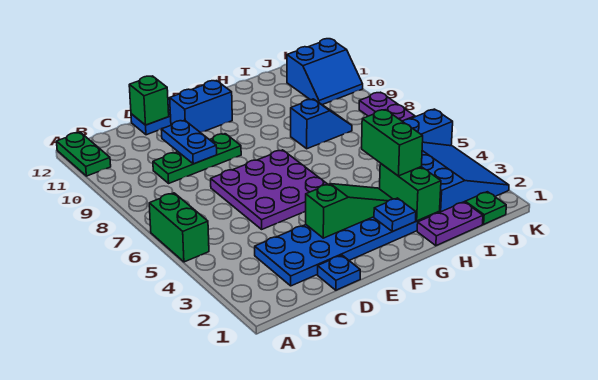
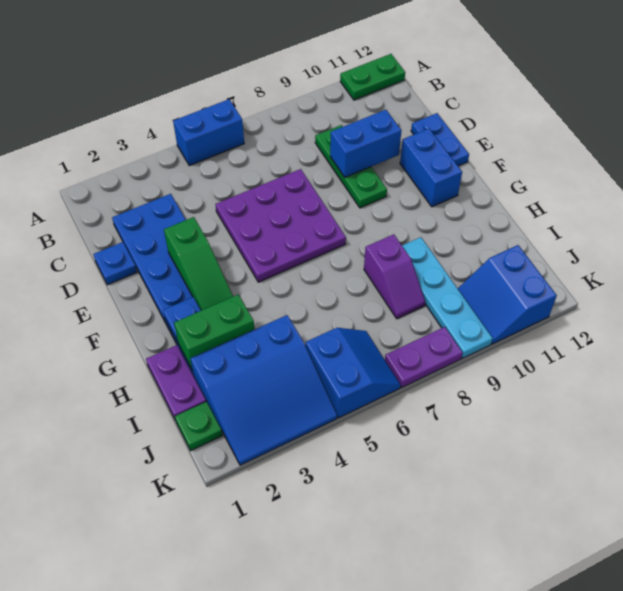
green brick A5:A6 level 1 -> blue brick A5:A6 level 1
blue plate D9:D10 level 2 -> blue brick D9:D10 level 2
green brick D12 level 2 -> none
green brick H3:H4 level 3 -> none
blue slope H8:I8 level 1 top H -> purple slope H8:I8 level 1 top H
none -> cyan plate H9:K9 level 1

